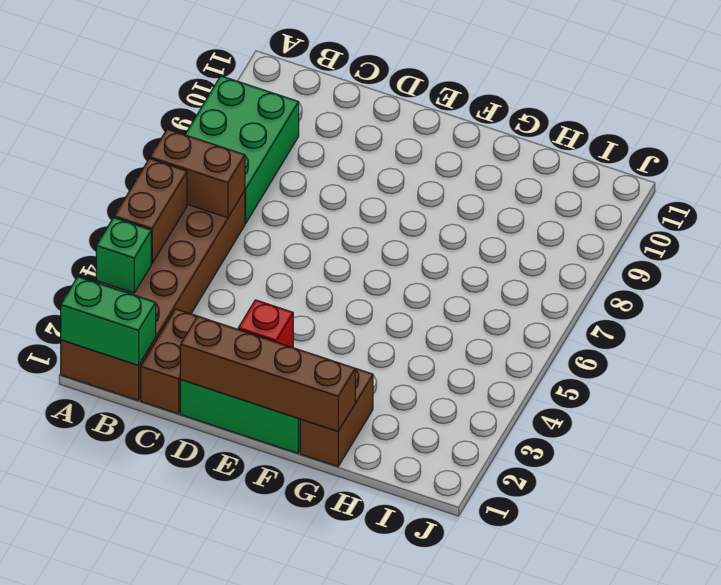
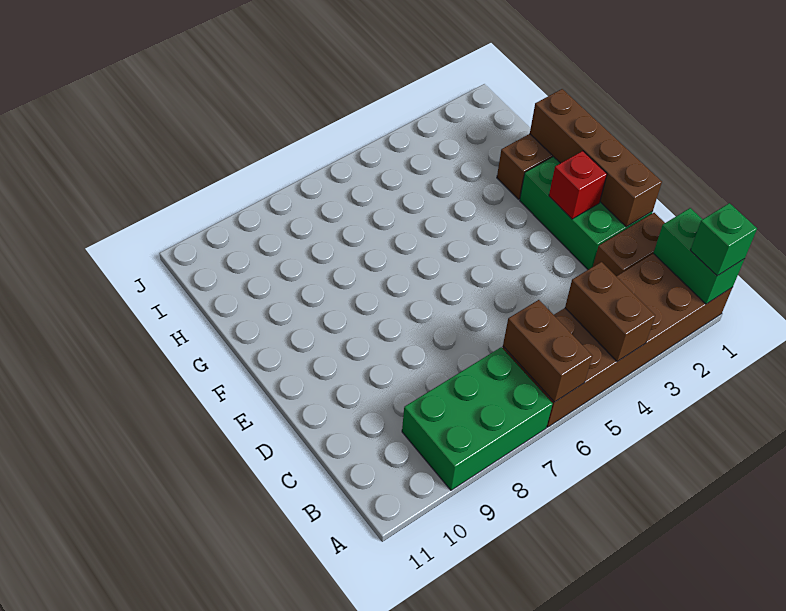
green brick A3 level 2 -> green brick A1 level 3
brown brick A4:A5 level 2 -> brown brick A4:B4 level 2

